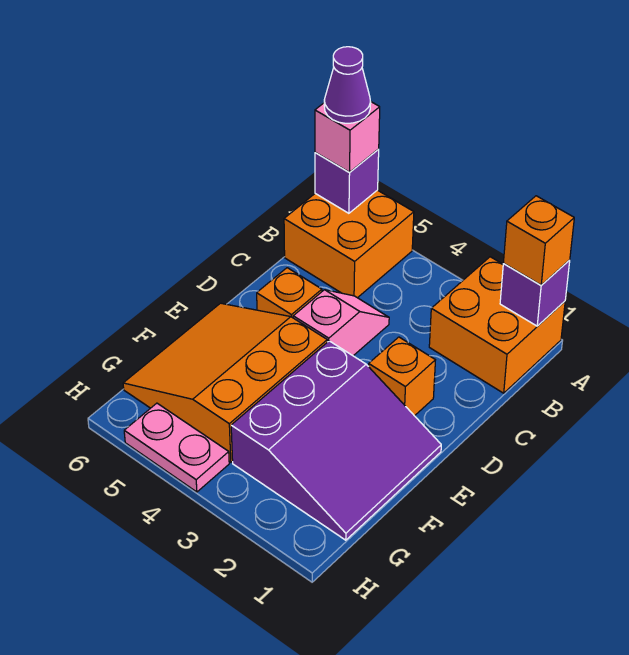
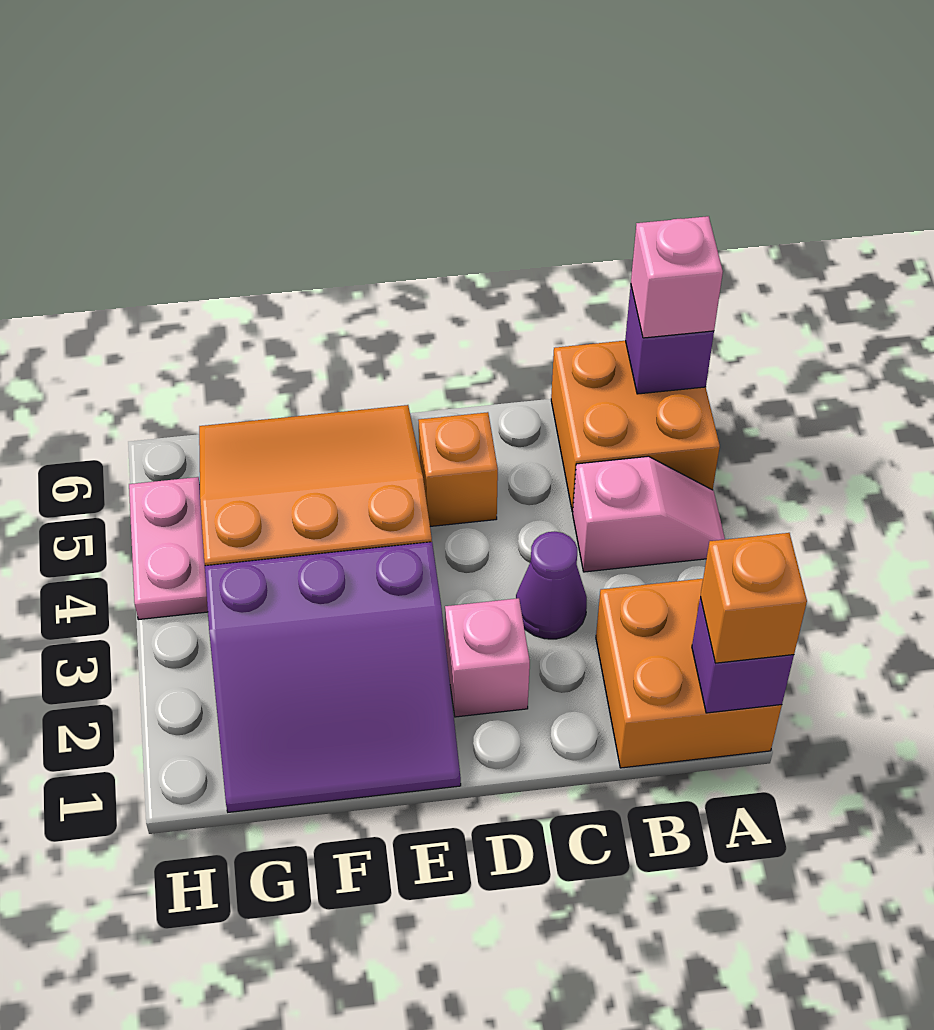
purple cone A6 level 4 -> purple cone C3 level 1
pink slope C4:D4 level 1 top D -> pink slope A4:B4 level 1 top B
orange brick D2 level 1 -> pink brick D2 level 1

